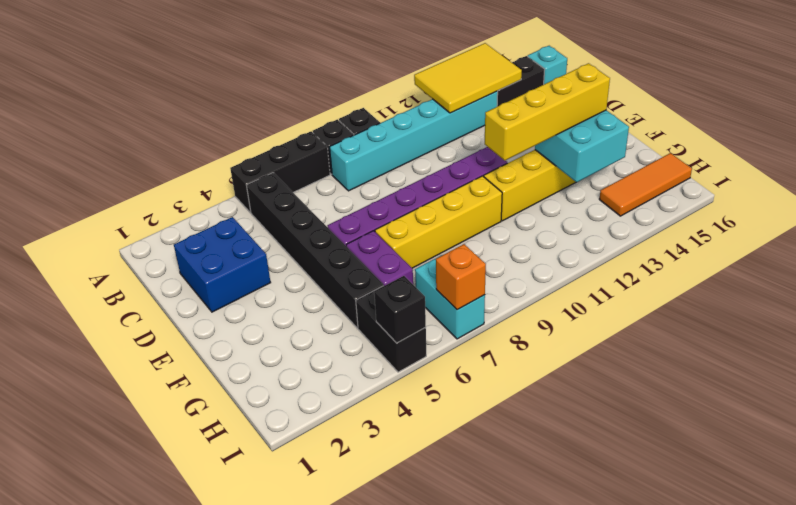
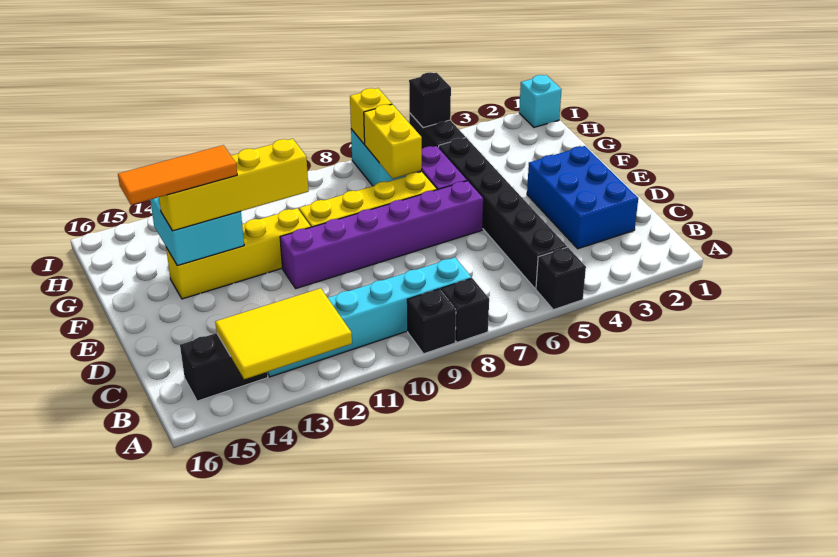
black brick A5:A7 level 1 -> black brick A5 level 1
cyan brick B16 level 1 -> cyan brick I1 level 1
blue brick C2:D3 level 1 -> blue brick C2:E3 level 1
none -> yellow brick G7:H7 level 2
orange tile H14:H16 level 1 -> orange tile F13:F15 level 4
orange brick I7 level 2 -> yellow brick I7 level 2

